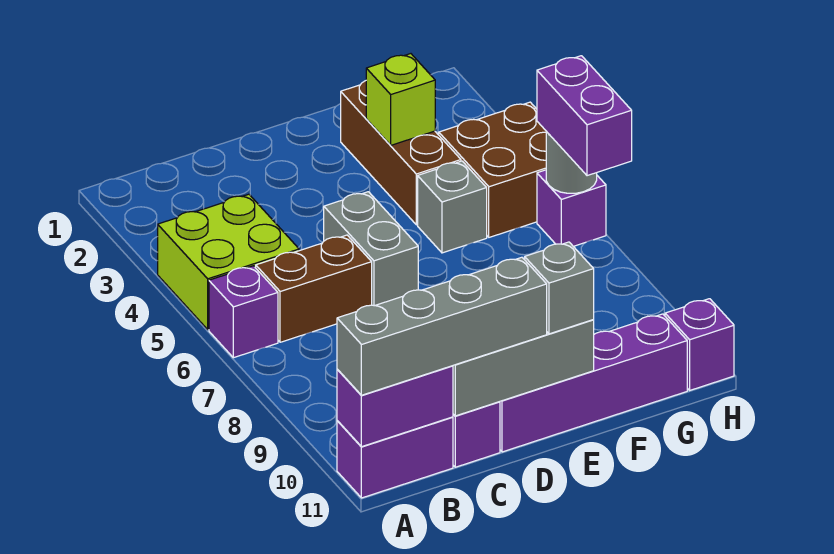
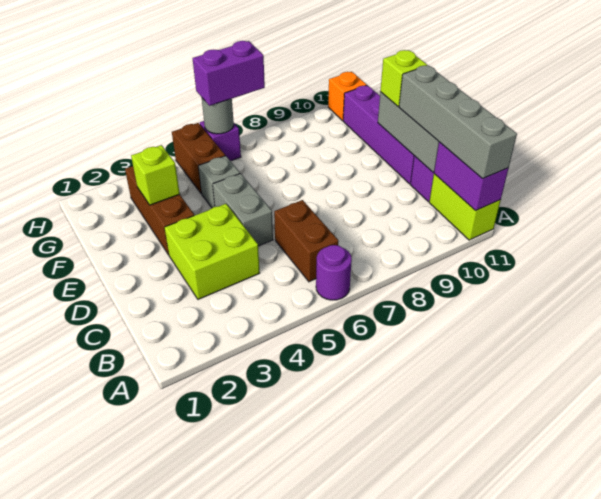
lime brick A4:B5 level 1 -> lime brick C3:D4 level 1
purple brick A6 level 1 -> purple round brick A6 level 1
purple brick A11:B11 level 1 -> lime brick A11:B11 level 1
grey brick D5:D6 level 1 -> grey brick D5:E5 level 1
grey brick E11 level 3 -> lime brick E11 level 3
brown brick F2:F4 level 1 -> brown brick E3:G3 level 1
brown brick G4:H5 level 1 -> brown brick G5:H5 level 1
purple brick H11 level 1 -> orange brick H11 level 1

